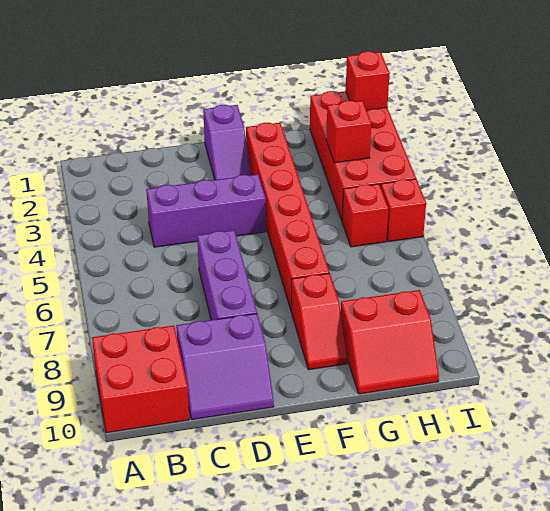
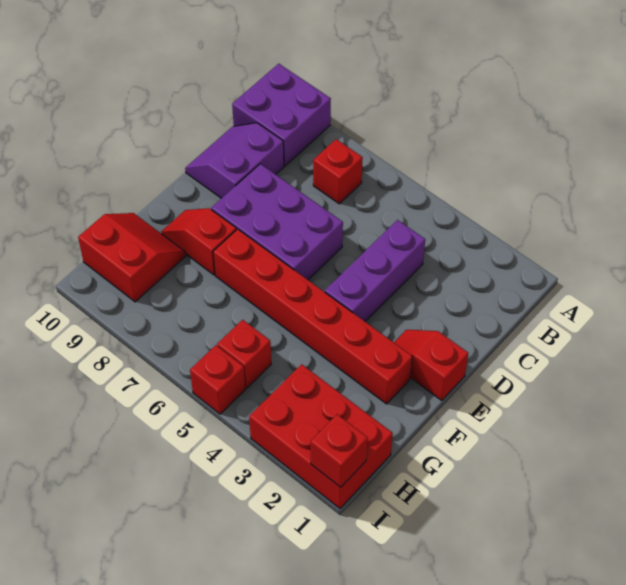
red brick A9:B10 level 1 -> purple brick A9:B10 level 1
purple brick D6:D8 level 1 -> purple brick D6:E8 level 1
purple slope E1:E2 level 1 top 1 -> red slope E1:E2 level 1 top 1
red slope G9:H10 level 1 top 9 -> red slope G9:H10 level 1 top H
red brick H1:I4 level 1 -> red brick H1:I3 level 1
red brick H3 level 2 -> red brick B7 level 1

